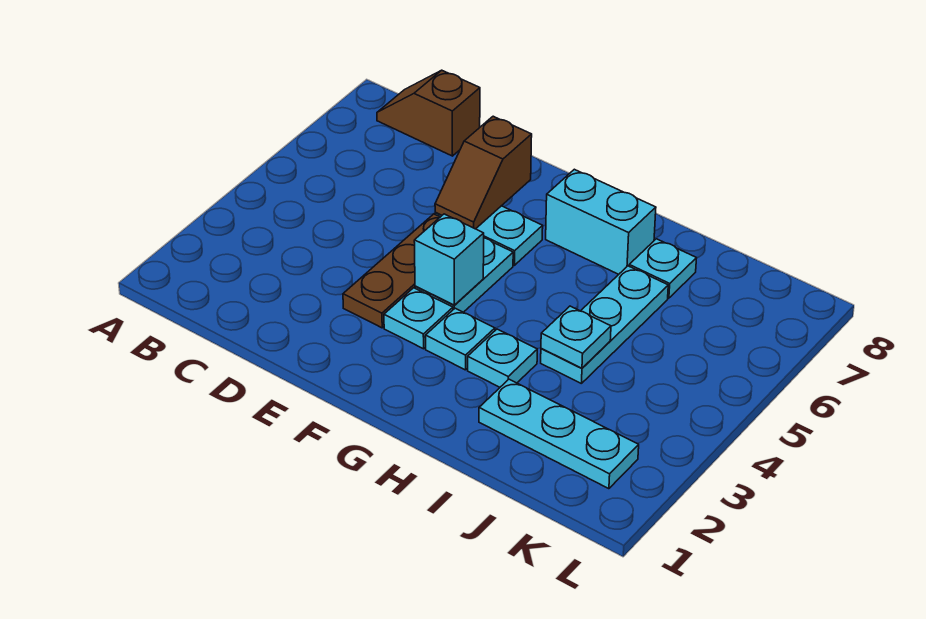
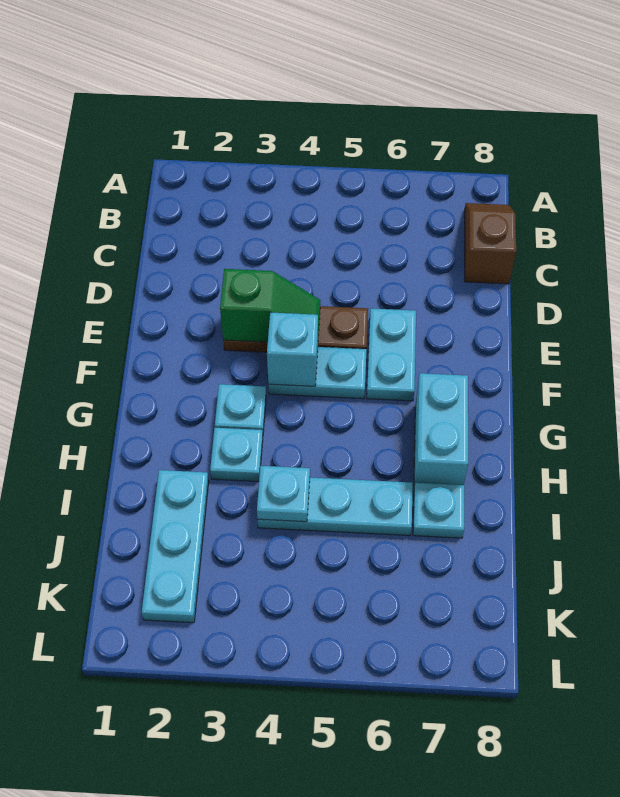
none -> green slope E3:E4 level 2 top 3
brown slope E6:E7 level 2 top 7 -> none
cyan plate F3 level 1 -> none

